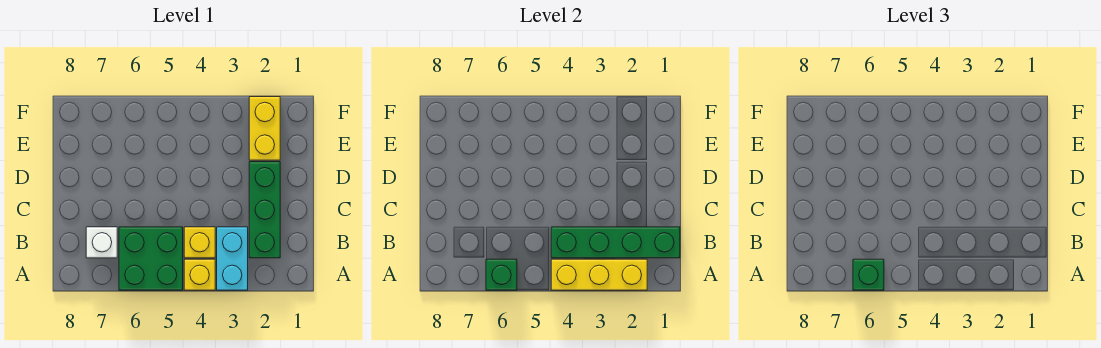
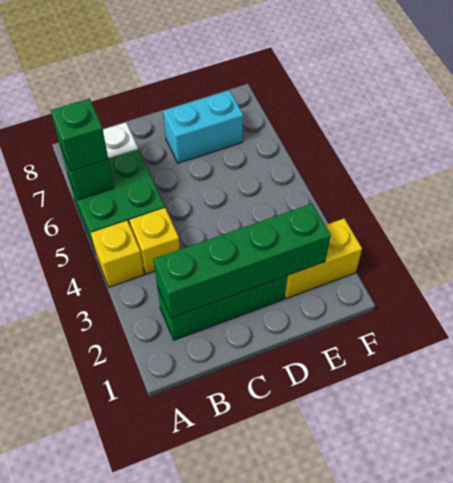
yellow brick A2:A4 level 2 -> none
cyan brick A3:B3 level 1 -> cyan brick D7:E7 level 1
green brick B1:B4 level 2 -> green brick B2:E2 level 2

